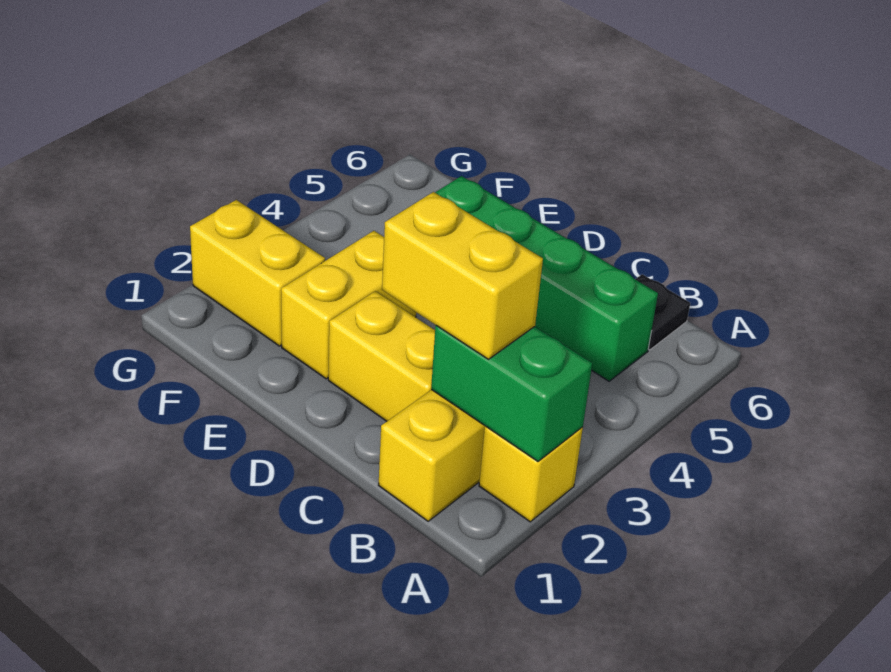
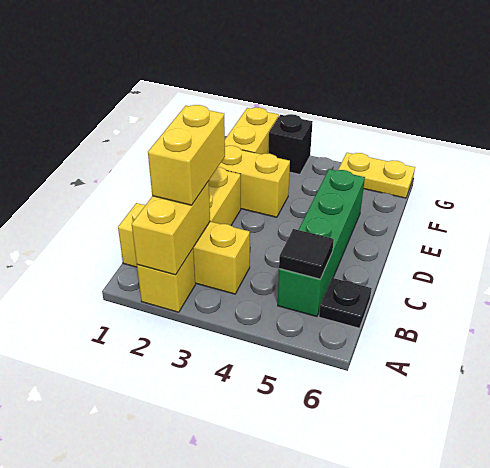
green brick A2:B2 level 2 -> yellow brick A2:B2 level 2
none -> black tile B5 level 2
none -> black brick G3 level 1
none -> yellow plate G5:G6 level 1

